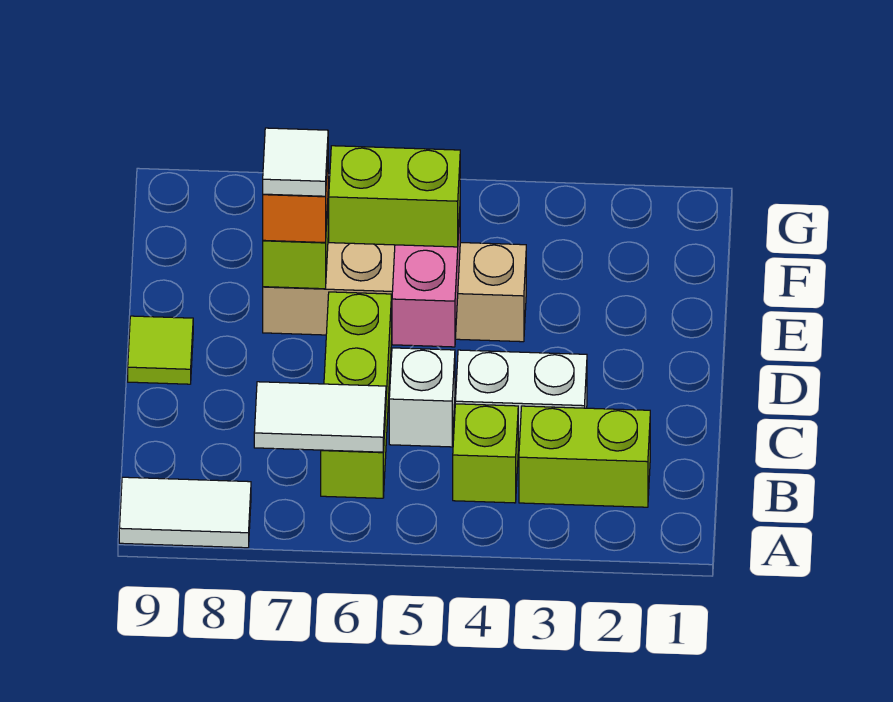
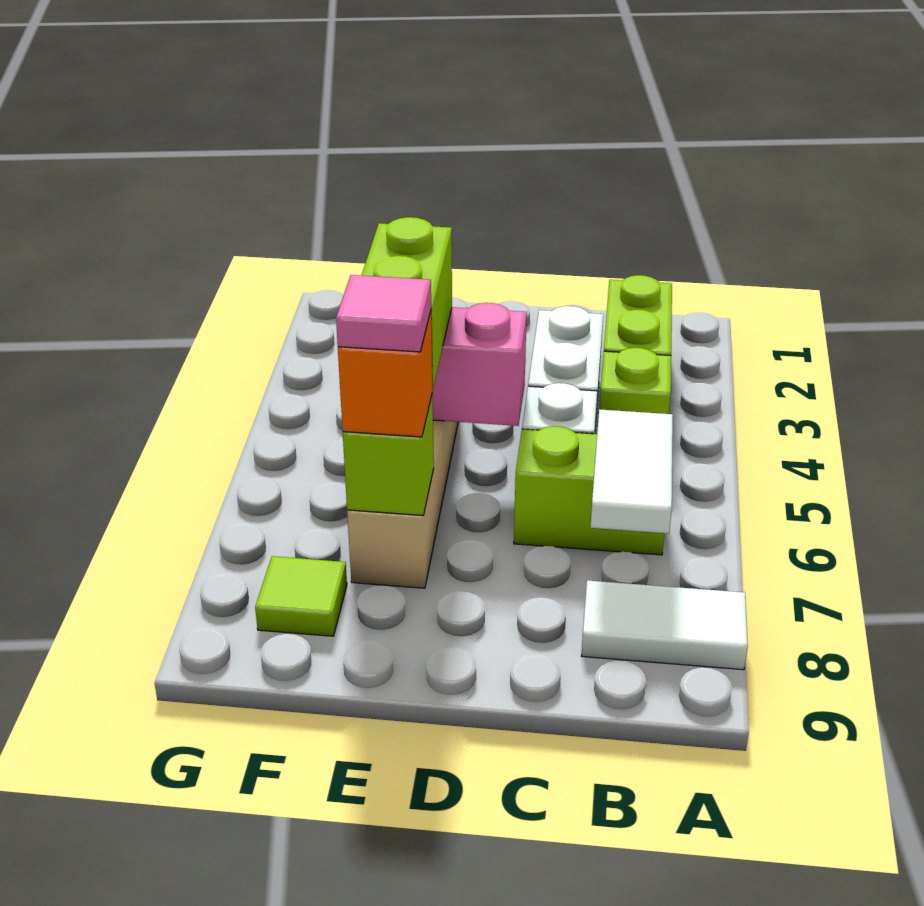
white tile A8:A9 level 1 -> white tile A8:B8 level 1
lime brick B6:D6 level 1 -> lime brick B6:C6 level 1
lime tile D9 level 1 -> lime tile F8 level 1
white tile E7 level 4 -> pink tile E7 level 4

